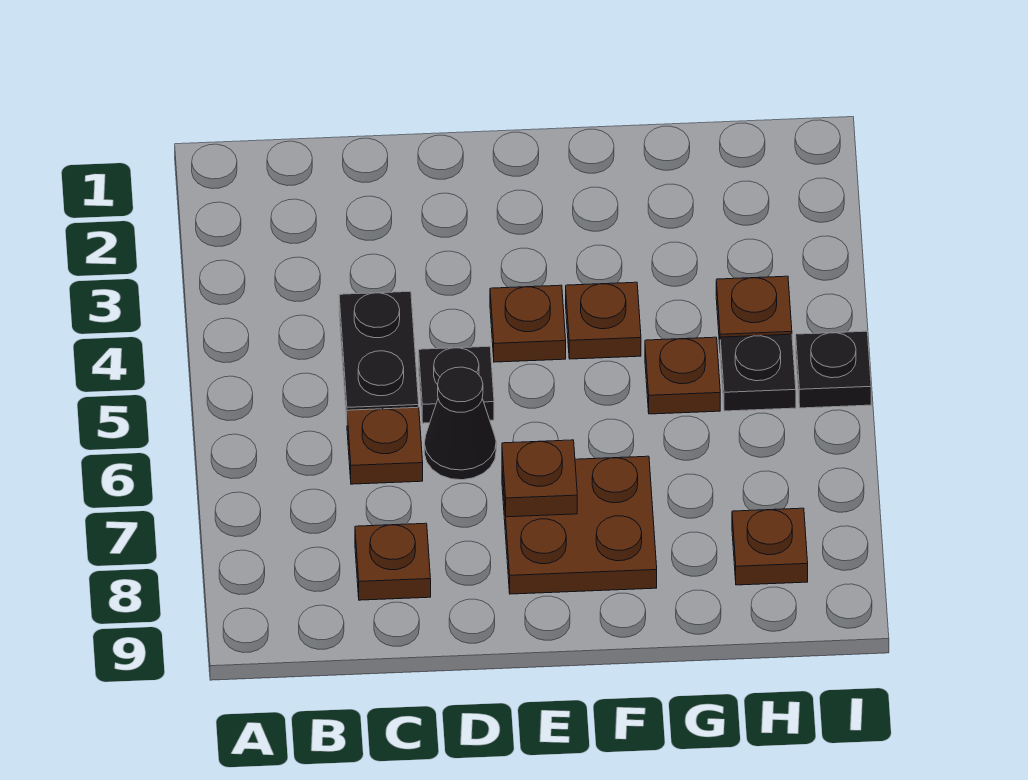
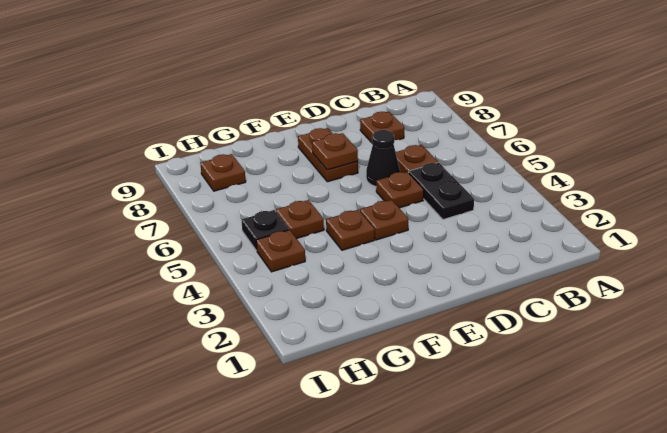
black plate D5 level 1 -> brown plate D5 level 1
brown plate E7:F8 level 1 -> brown plate E7:E8 level 1
black plate I5 level 1 -> none

